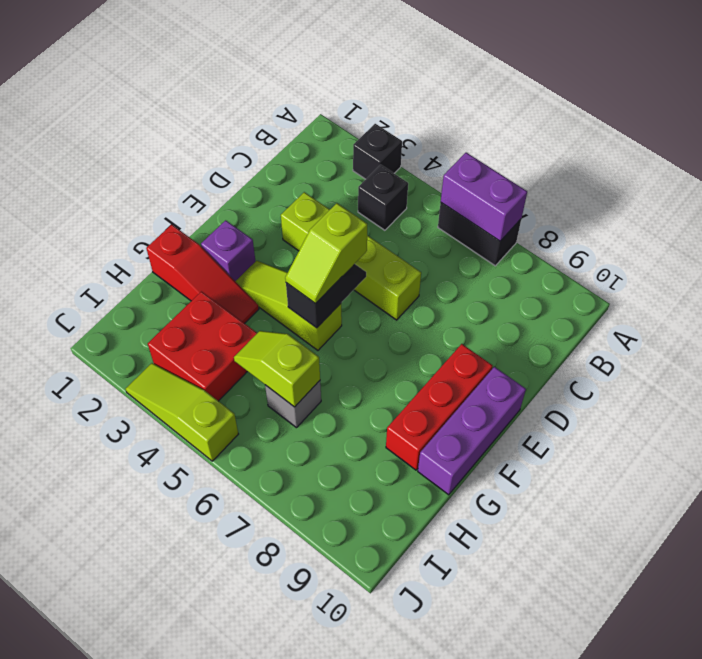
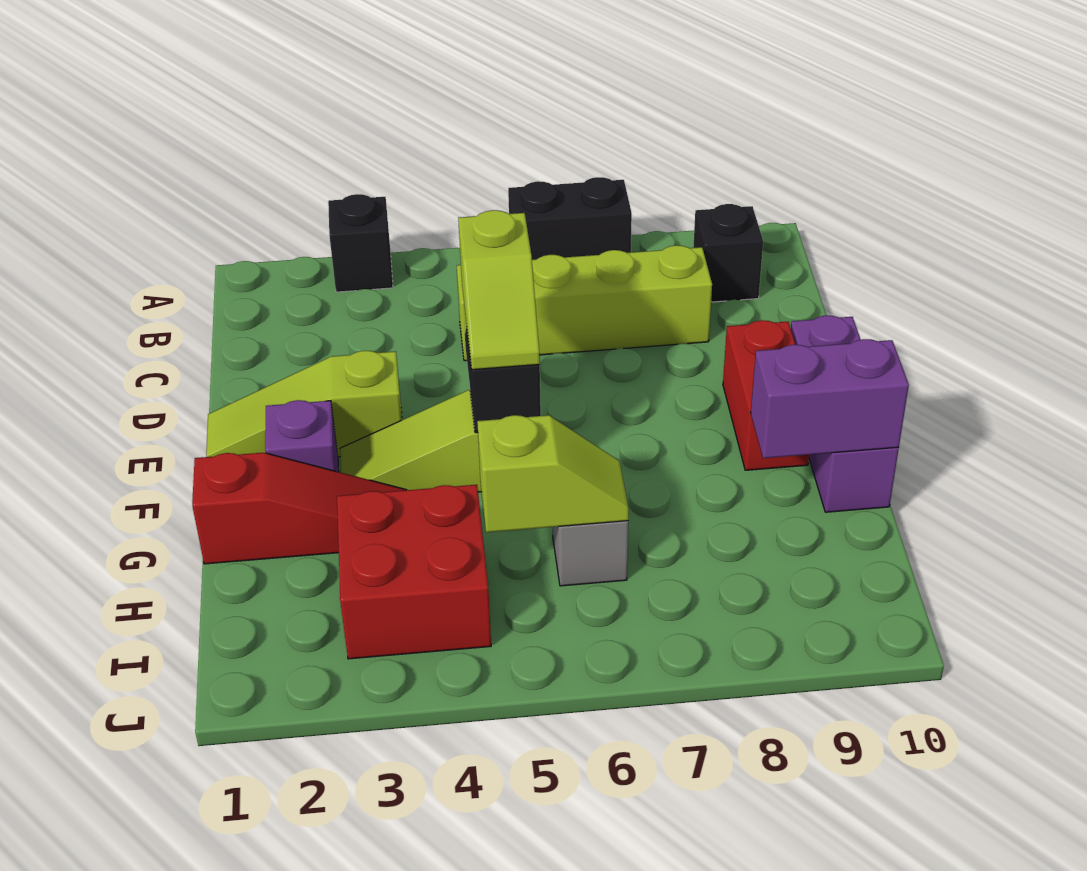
purple brick A6:A7 level 2 -> purple brick G9:G10 level 2
black brick B4 level 1 -> black brick B9 level 1
lime brick D3:D6 level 1 -> lime brick C5:C8 level 1
red brick E9:G9 level 1 -> red brick E9:F9 level 1
lime slope H5:H6 level 2 top 6 -> lime slope H5:H6 level 2 top 5
lime slope J3:J5 level 1 top 5 -> lime slope E1:E3 level 1 top 3

